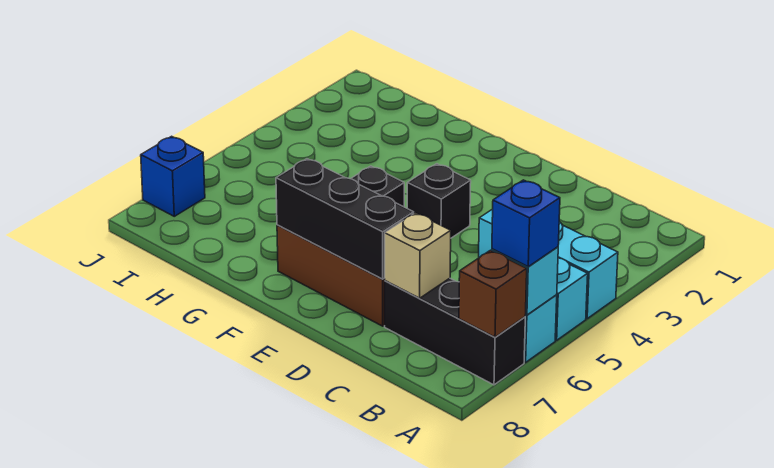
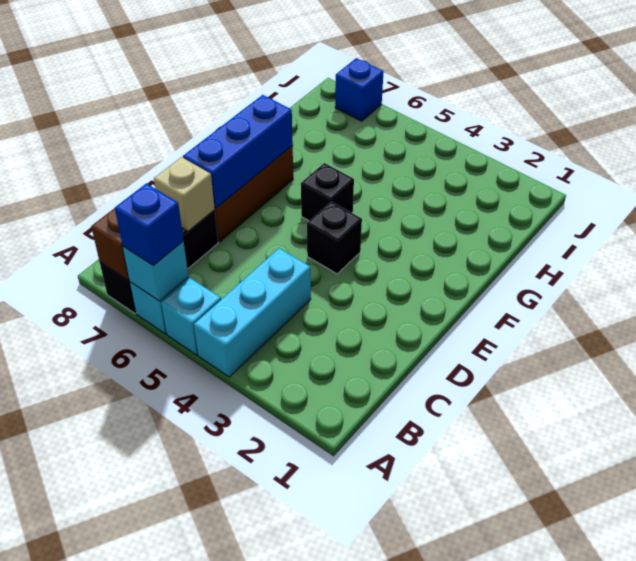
black brick D7:F7 level 2 -> blue brick D7:F7 level 2

